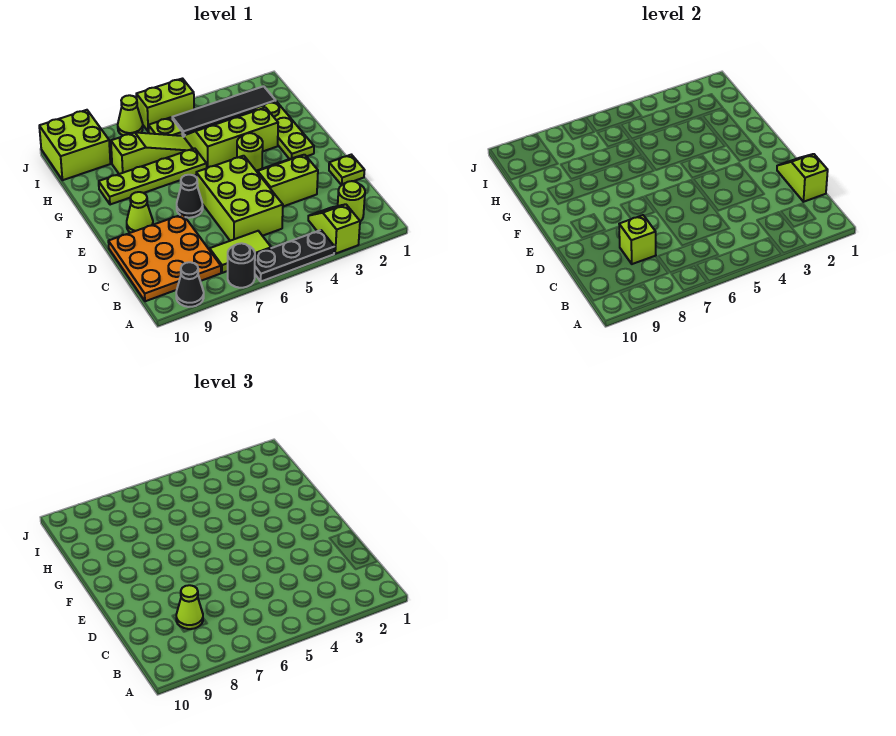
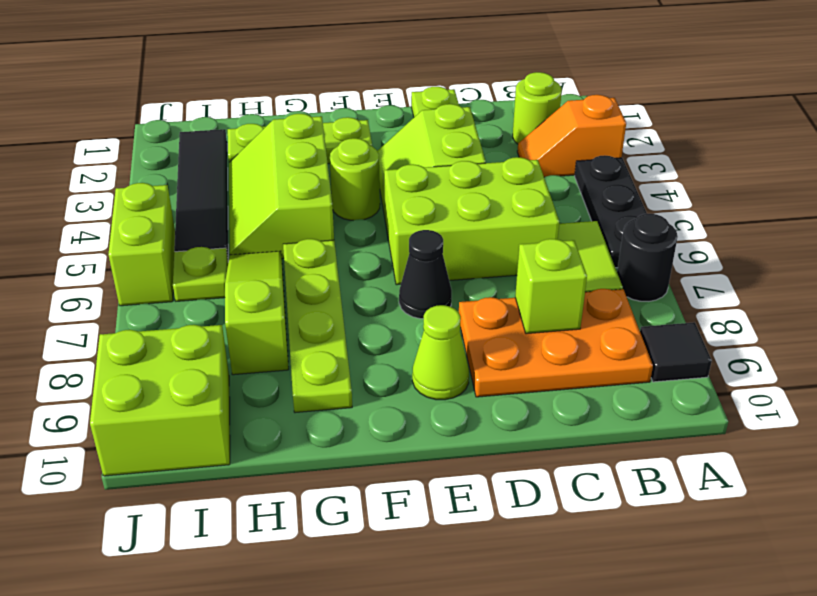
lime slope A3:B3 level 1 top A -> orange slope A3:B3 level 1 top A
black cone A9 level 1 -> black tile A9 level 1
orange plate B8:D10 level 1 -> orange plate B8:D9 level 1
lime slope C1:D1 level 2 top C -> none
lime cone C8 level 3 -> none
lime cone J7 level 1 -> none

